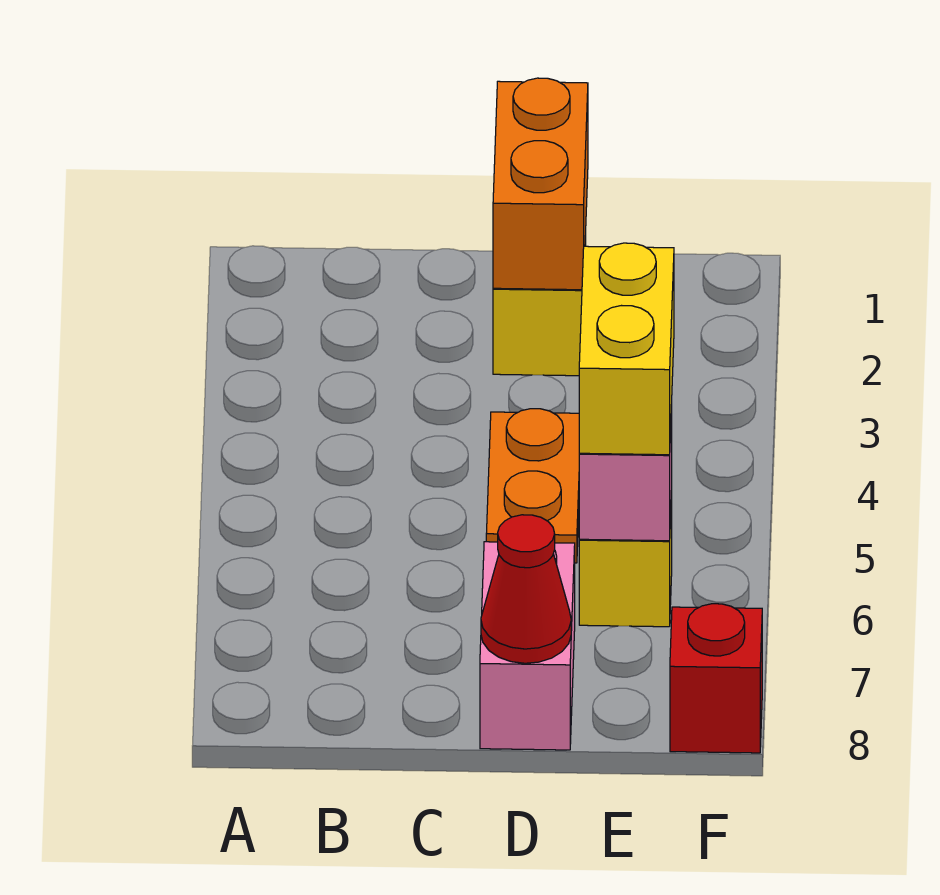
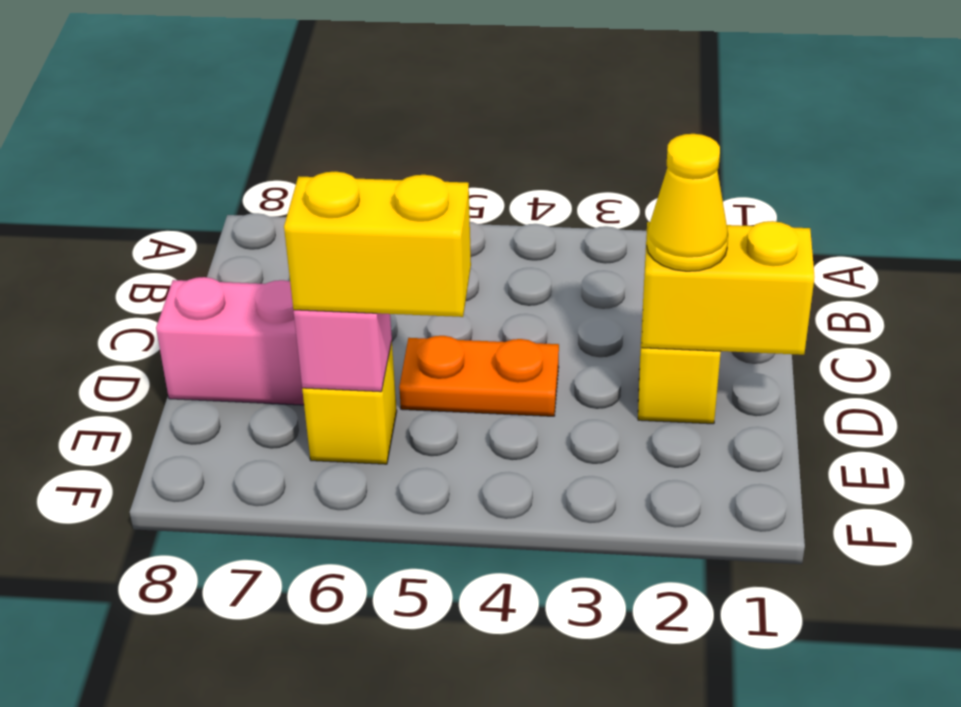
orange brick D1:D2 level 2 -> yellow brick D1:D2 level 2
none -> yellow cone D2 level 3
red cone D8 level 2 -> none
red brick F8 level 1 -> none

